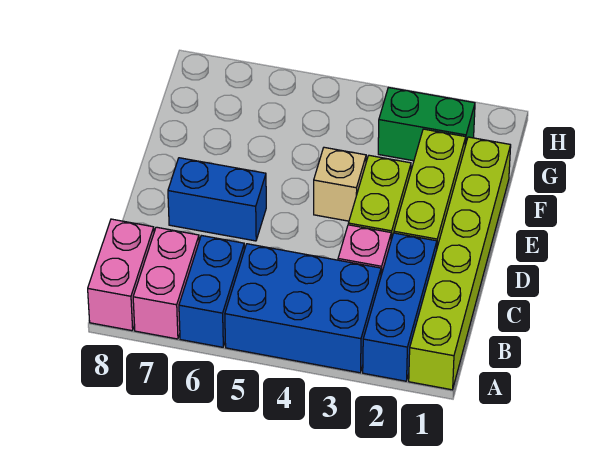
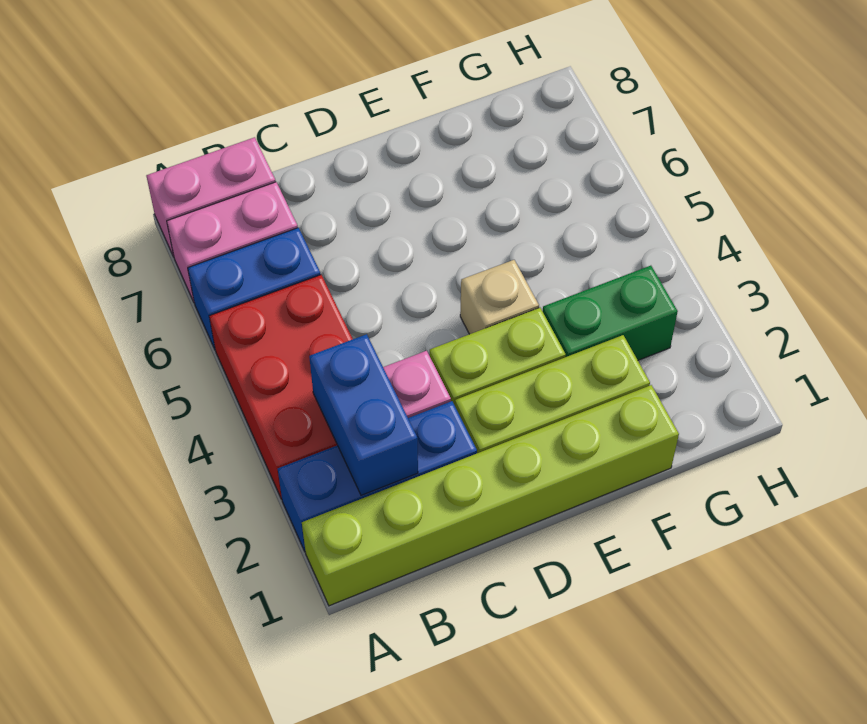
blue brick A3:B5 level 1 -> red brick A3:B5 level 1
blue brick D6:D7 level 1 -> blue brick B2:B3 level 2
green brick G2:G3 level 1 -> green brick F3:G3 level 1

